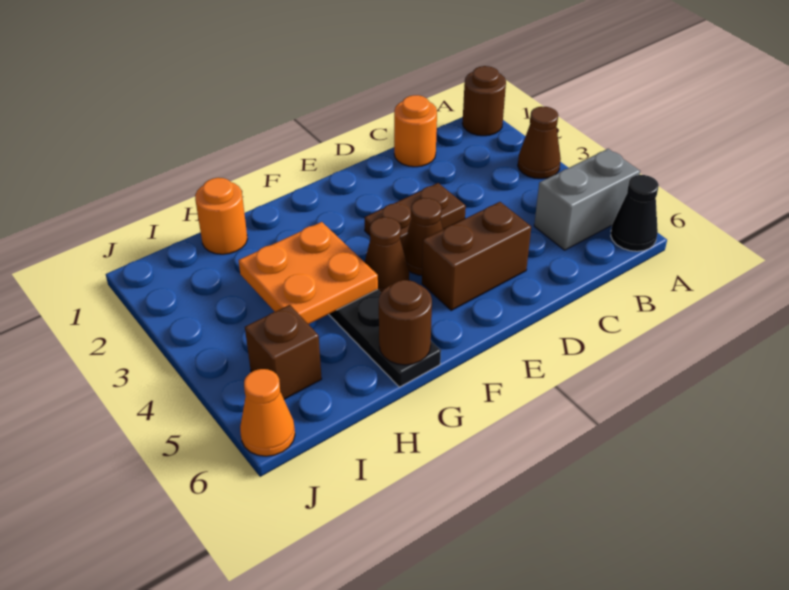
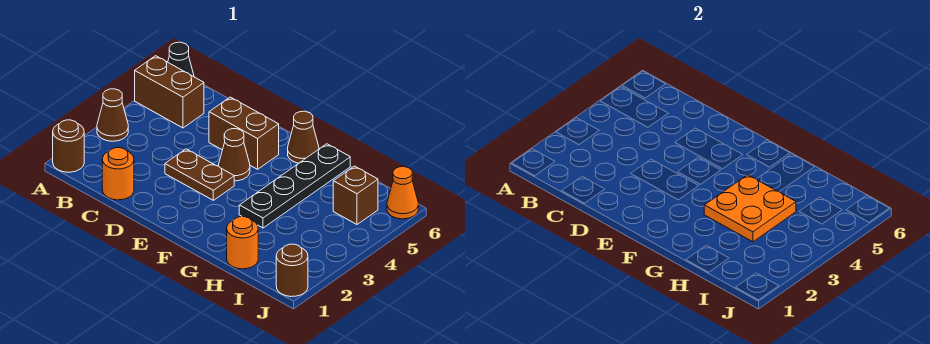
grey brick A5:B5 level 1 -> brown brick A5:B5 level 1
brown cone F4 level 1 -> brown cone F6 level 1
brown round brick G6 level 2 -> brown round brick J1 level 1

